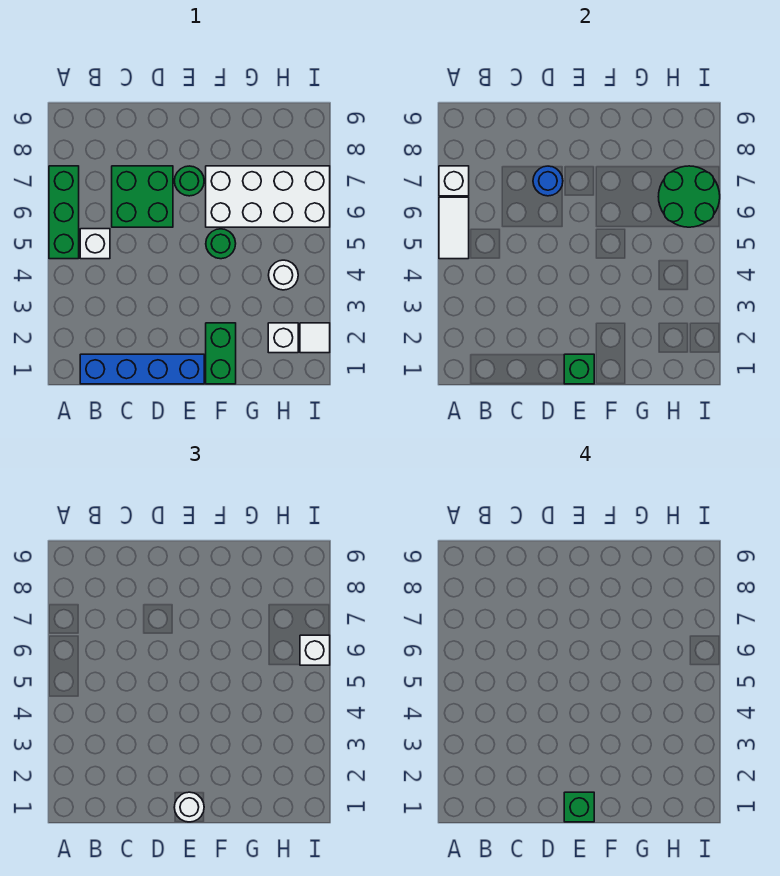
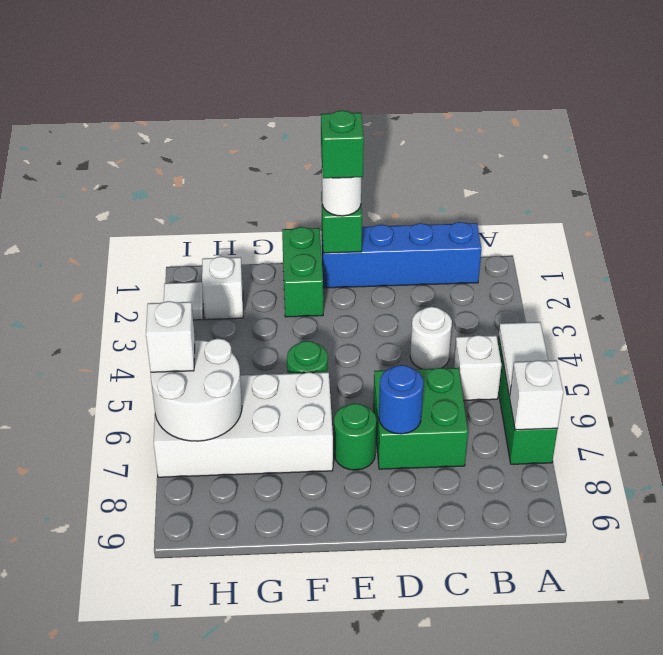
white round brick H4 level 1 -> white round brick C4 level 1
green round brick H6:I7 level 2 -> white round brick H6:I7 level 2

